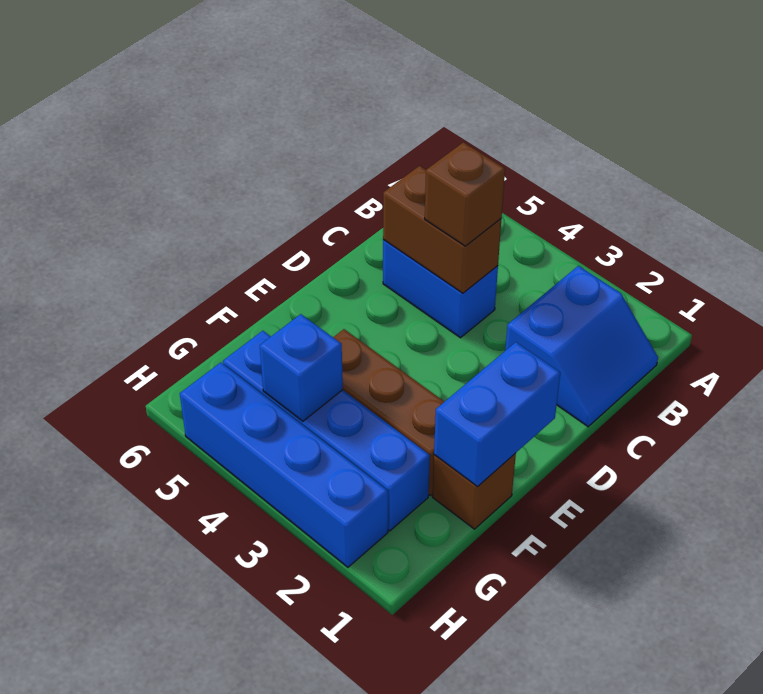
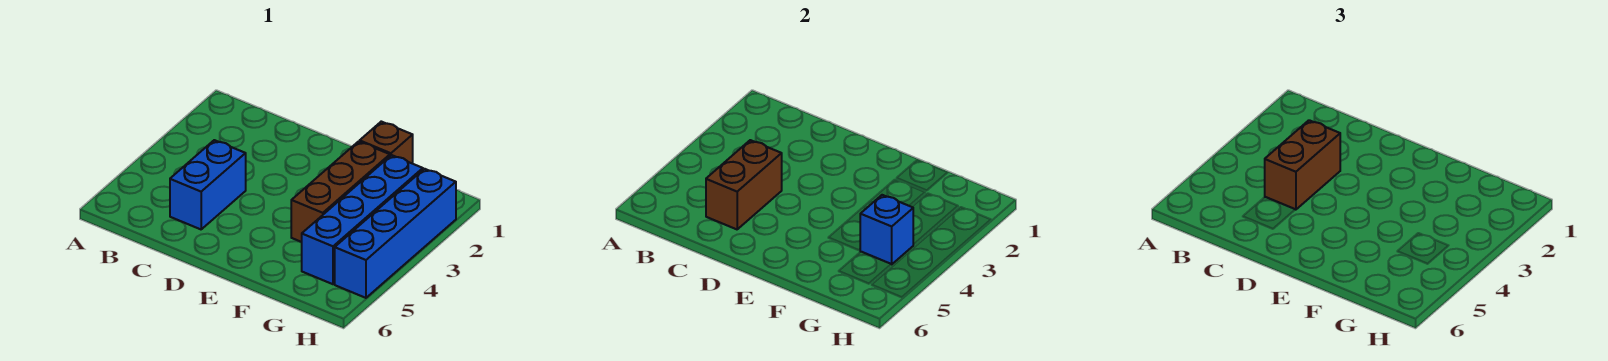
blue slope B1:C2 level 1 top 2 -> none
brown brick C4 level 3 -> brown brick C3:C4 level 3
blue brick E1:F1 level 2 -> none

